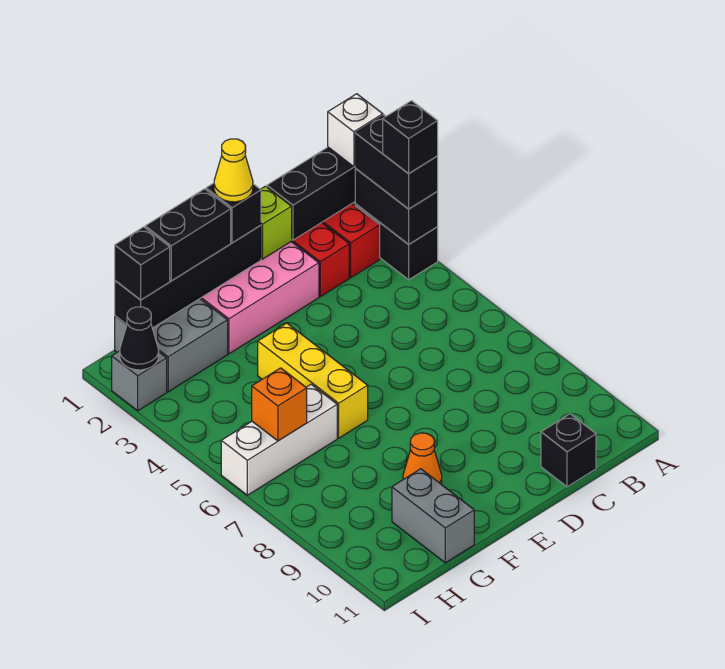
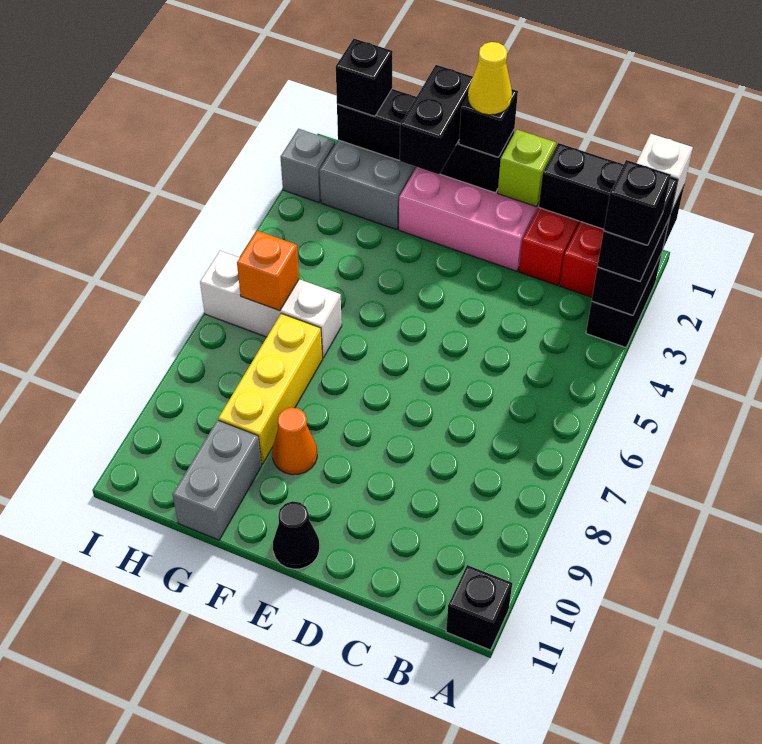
black brick C11 level 1 -> black brick A11 level 1
black brick F1:G1 level 3 -> black brick F1:F2 level 3
yellow brick F4:F6 level 1 -> yellow brick G7:G9 level 1
black cone I2 level 2 -> black cone E11 level 1

